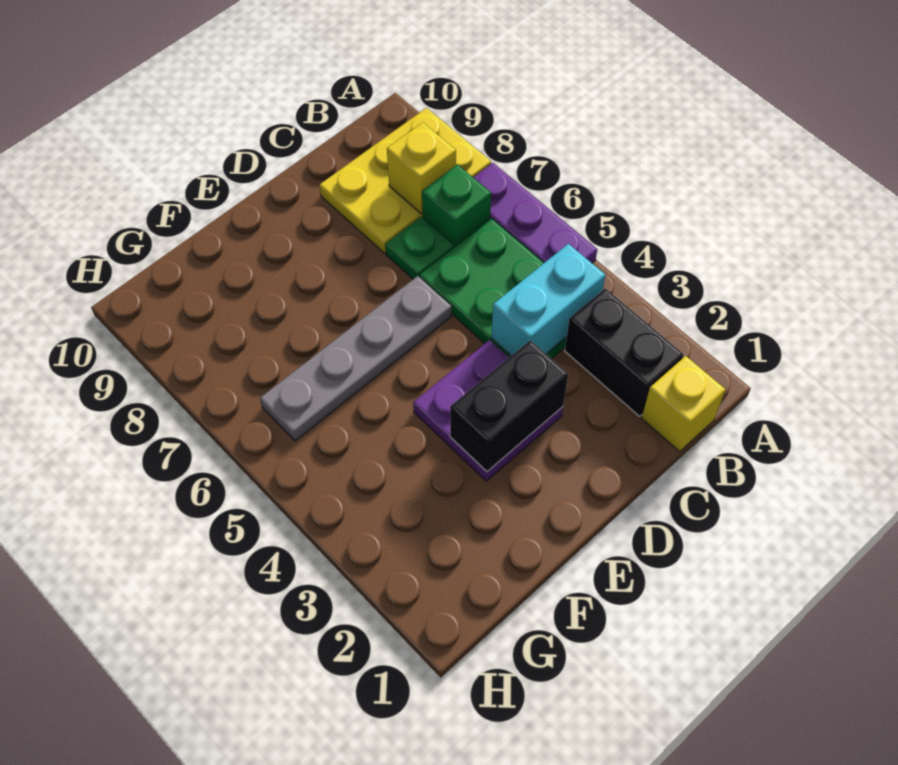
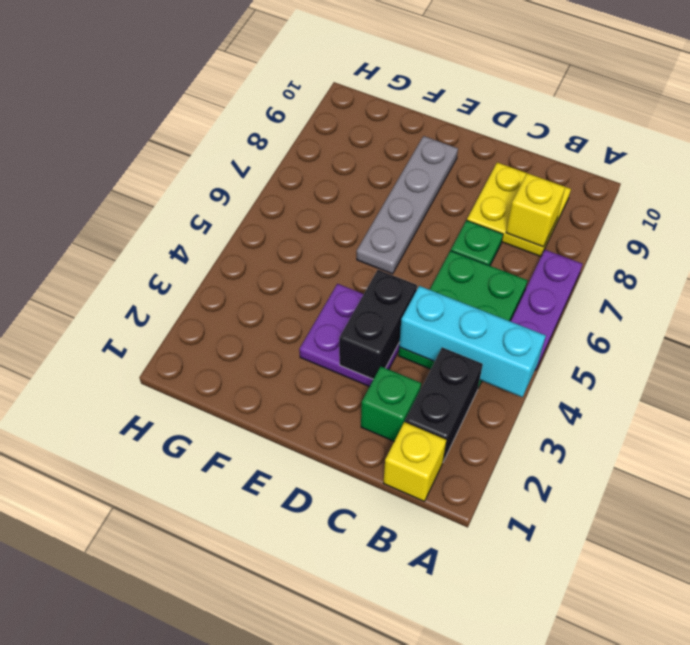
yellow plate A8:C9 level 1 -> yellow plate B8:C9 level 1
cyan brick B4:C4 level 2 -> cyan brick A4:C4 level 2
green brick B7 level 1 -> green brick C2 level 1
black brick D3:E3 level 2 -> black brick D3:D4 level 2
grey plate D6:G6 level 1 -> grey plate E6:E9 level 1

